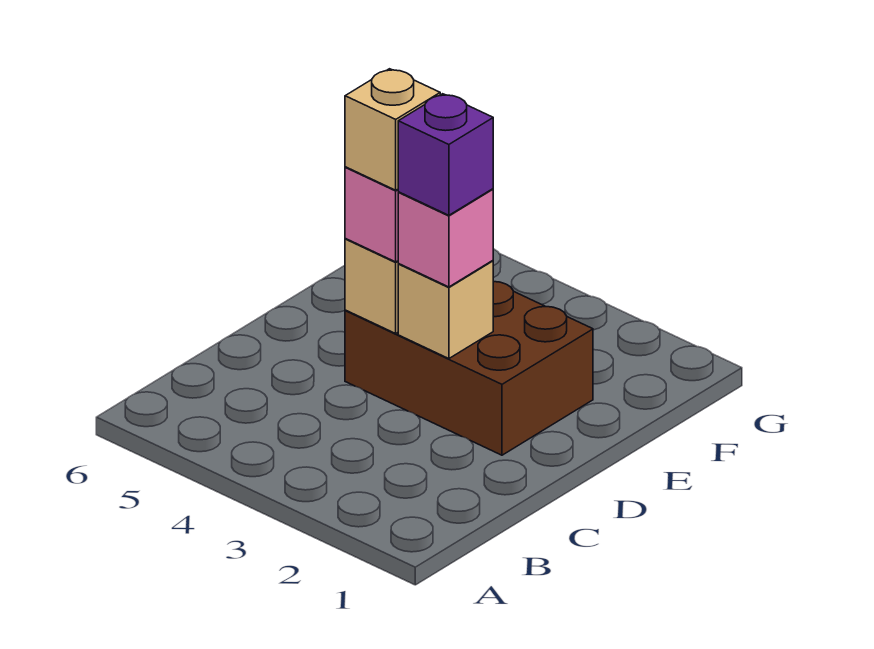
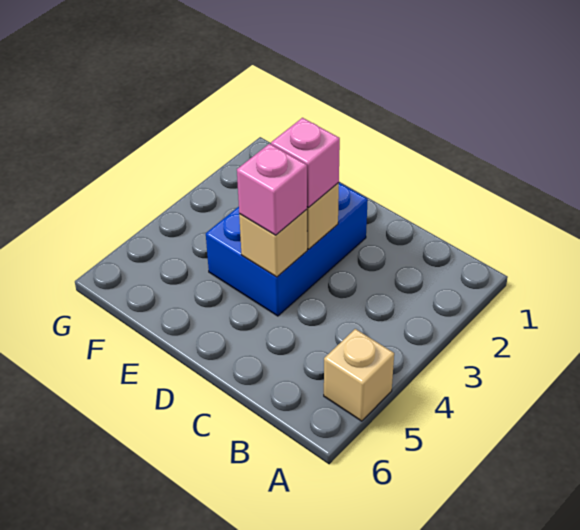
brown brick D2:E4 level 1 -> blue brick D2:E4 level 1
purple brick D3 level 4 -> none
tan brick D4 level 4 -> tan brick A5 level 1

